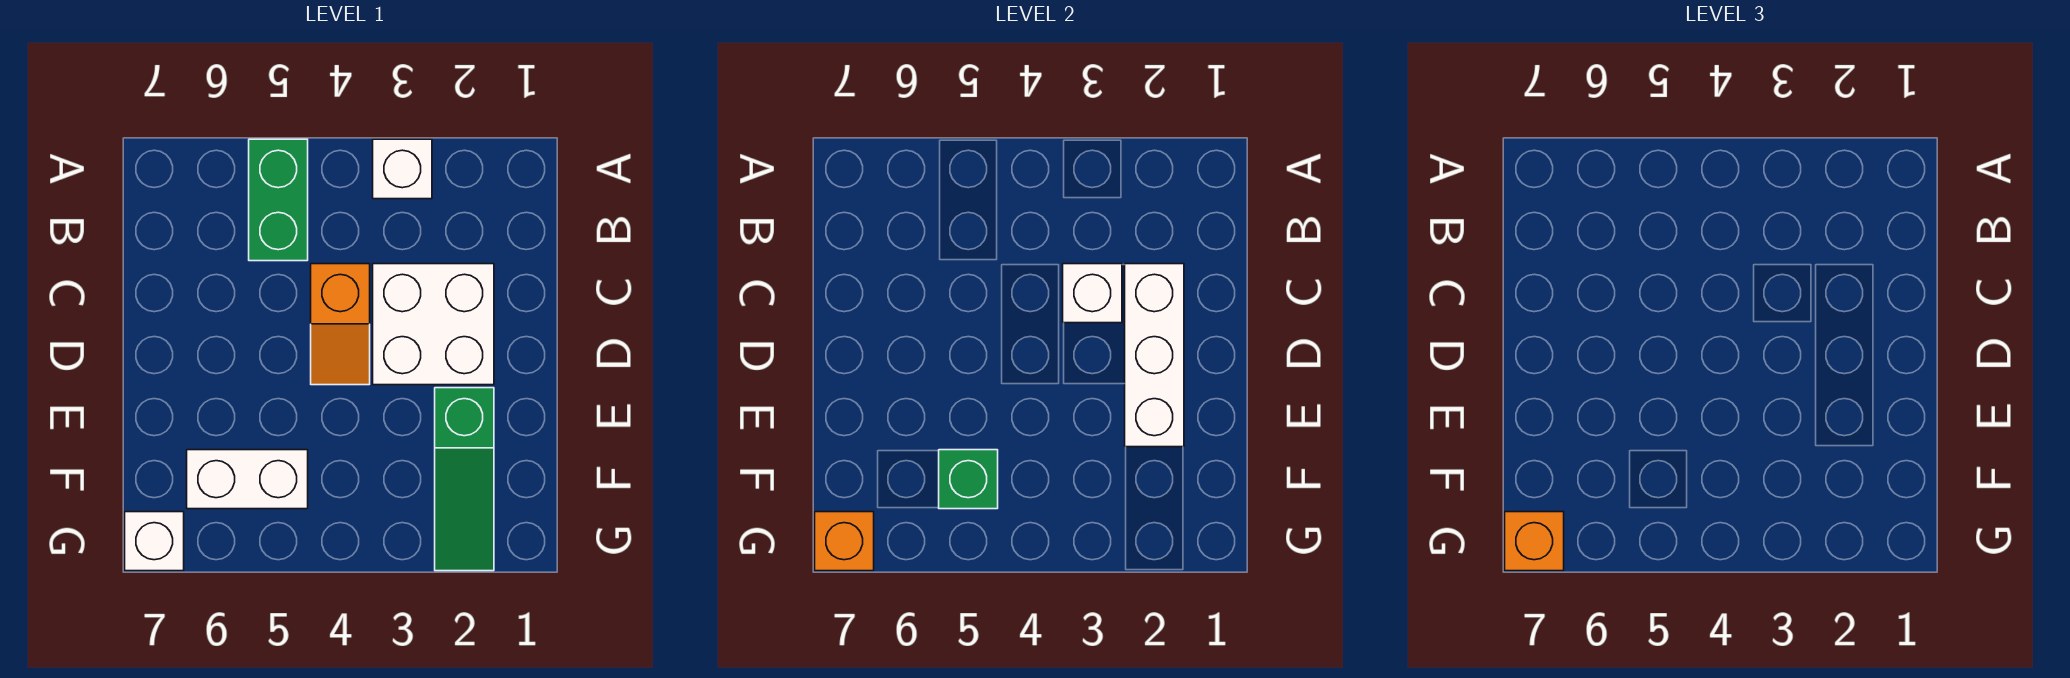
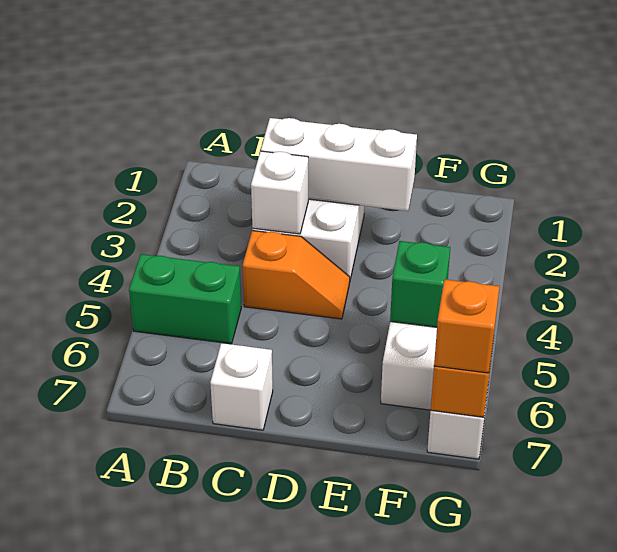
white brick A3 level 1 -> white brick C7 level 1
green slope E2:G2 level 1 top E -> none

